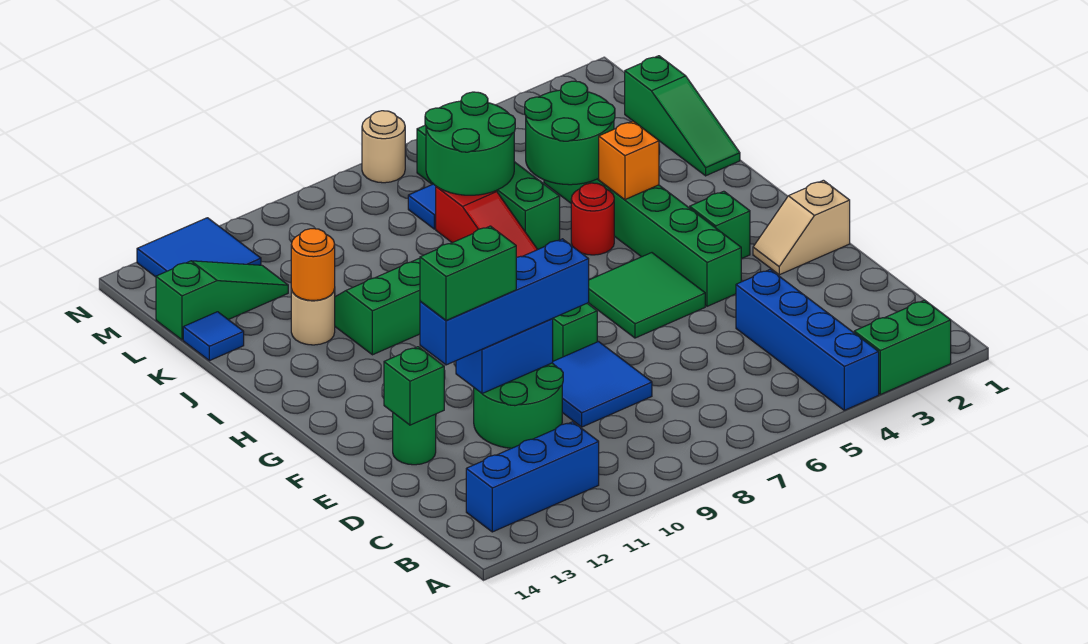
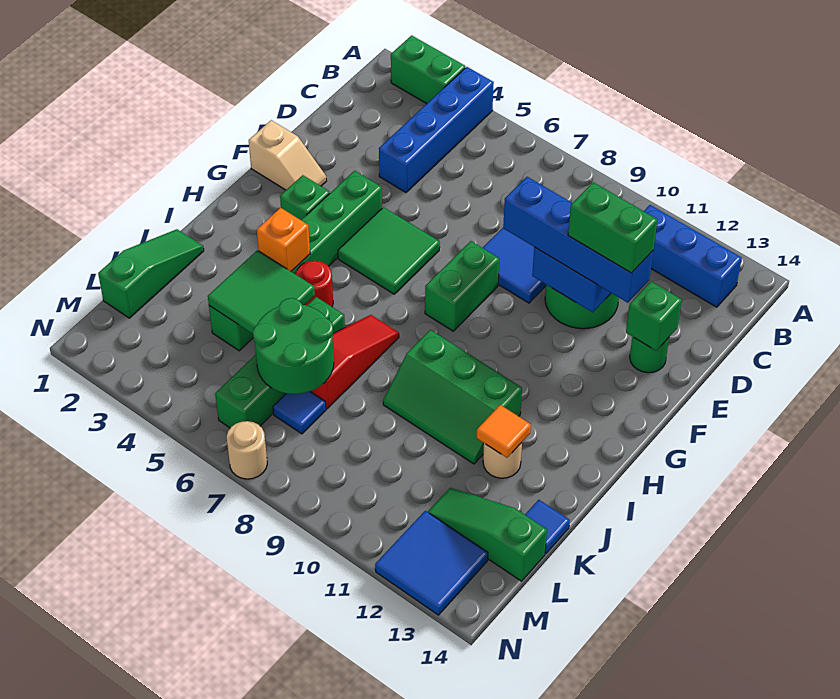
green round brick J4:K5 level 2 -> green tile J4:K5 level 2
orange round brick J12 level 2 -> orange tile J12 level 2

